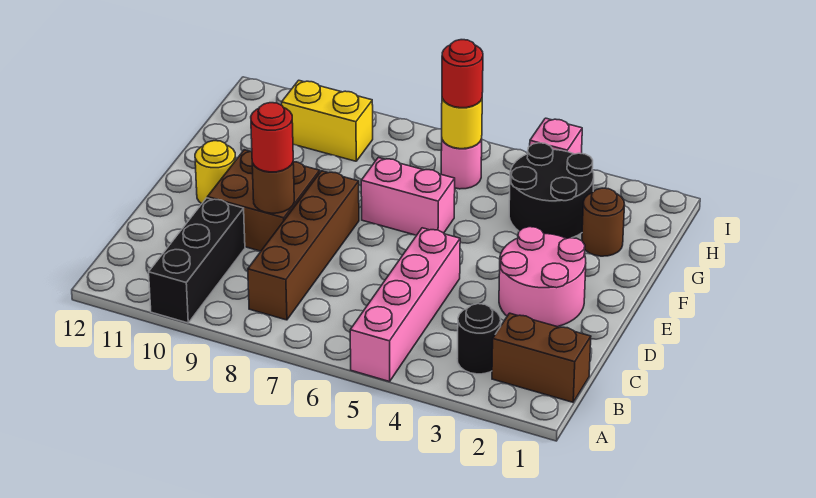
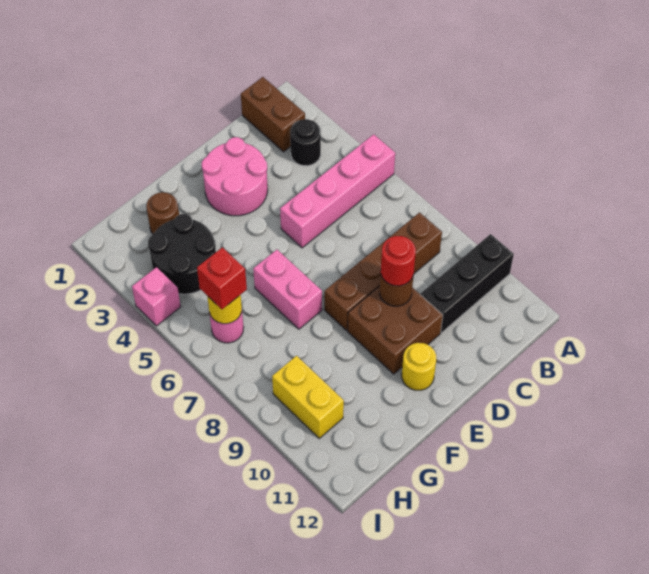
red round brick H6 level 3 -> red brick H6 level 3

